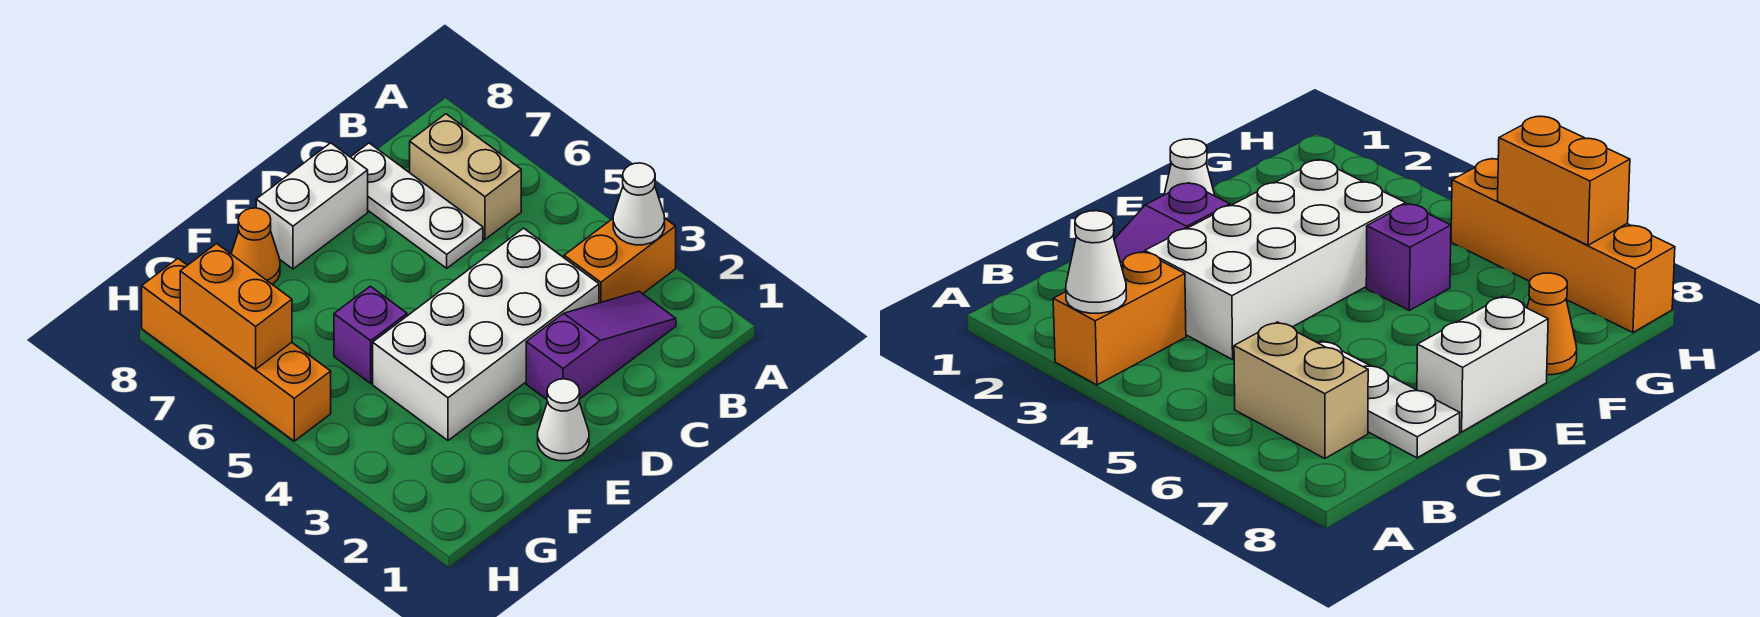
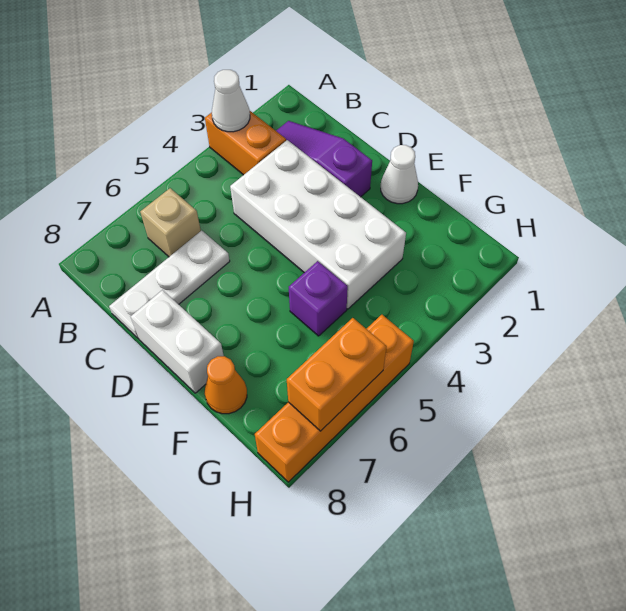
tan brick B6:B7 level 1 -> tan brick B6 level 1

